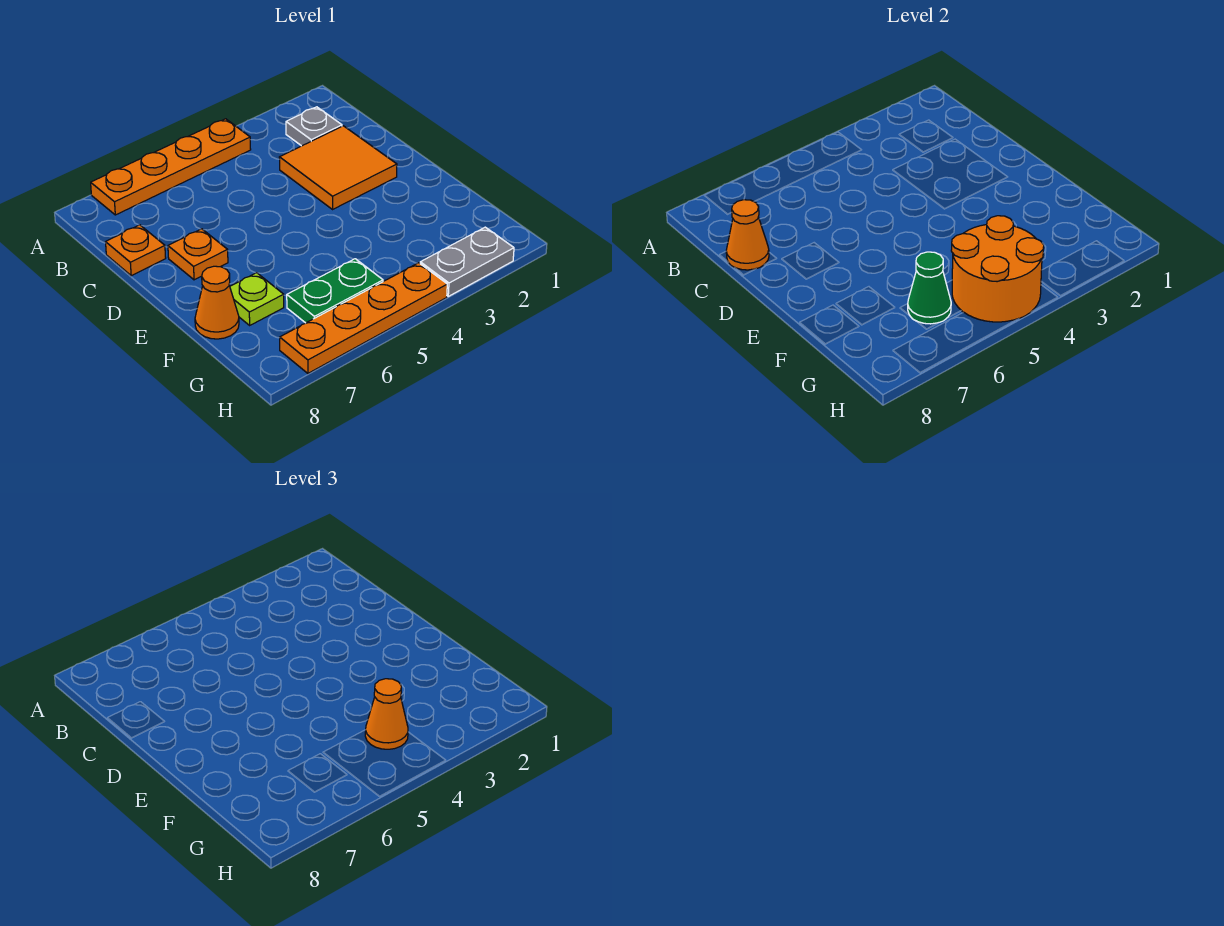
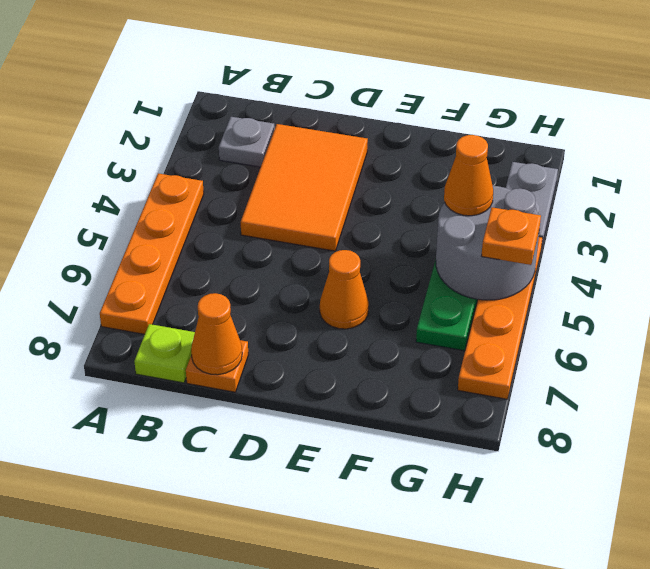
orange tile C2:D3 level 1 -> orange tile C2:D4 level 1
orange plate D7 level 1 -> orange plate H5 level 3
lime plate F7 level 1 -> lime plate B8 level 1
orange cone F8 level 1 -> orange cone E6 level 1
orange round brick G4:H5 level 2 -> grey round brick G4:H5 level 2
green cone G6 level 2 -> none

